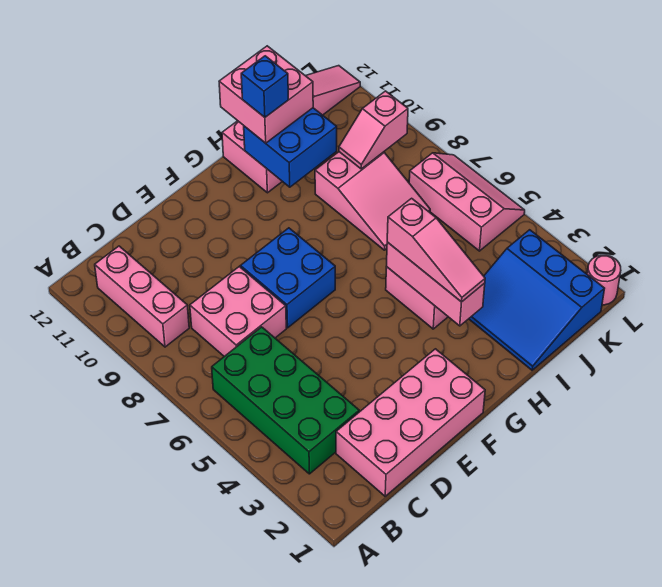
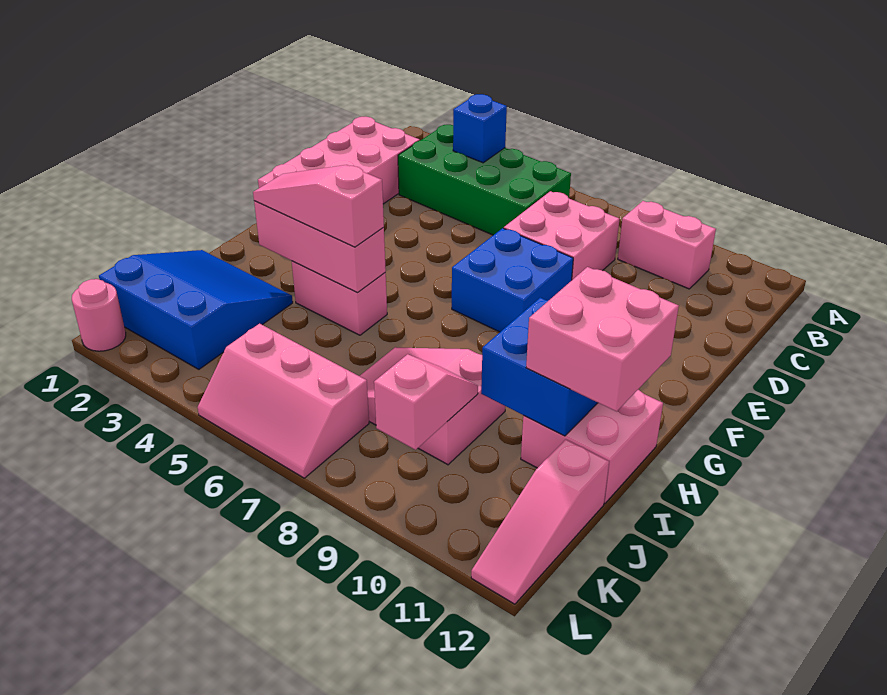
pink brick B9:B11 level 1 -> pink brick B9:B10 level 1
blue brick H11 level 4 -> blue brick B4 level 2

